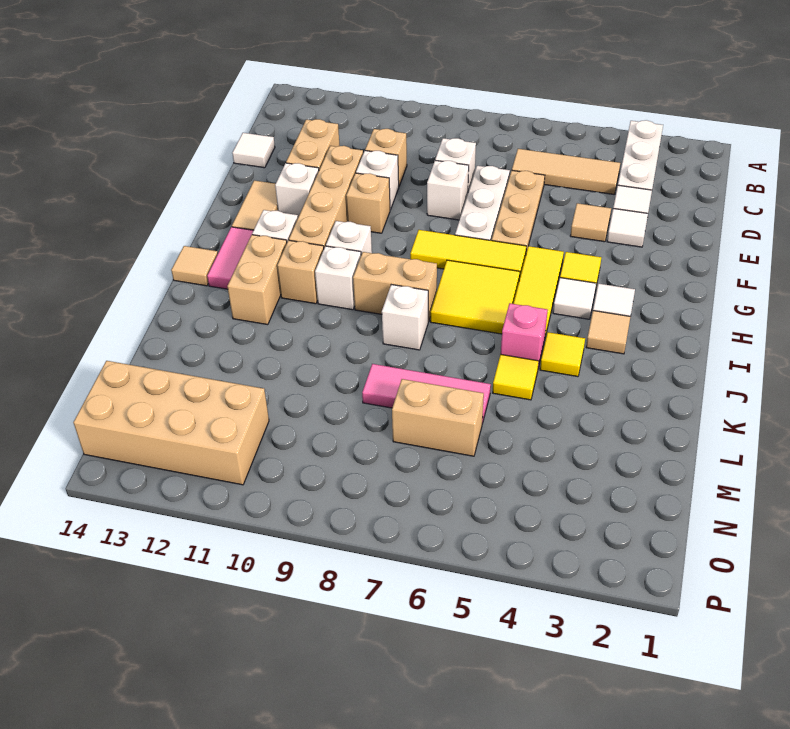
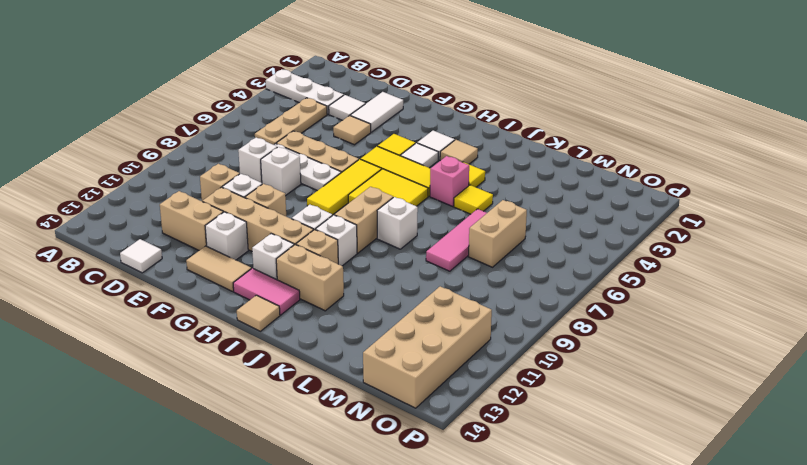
tan tile C4:C6 level 1 -> tan plate C4:C6 level 1
white tile E3 level 1 -> white tile E2:E3 level 1

